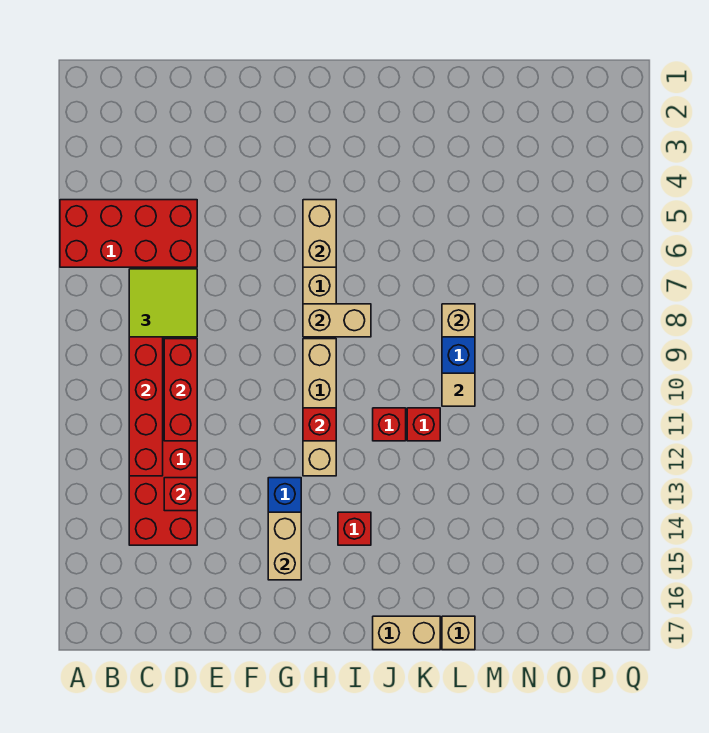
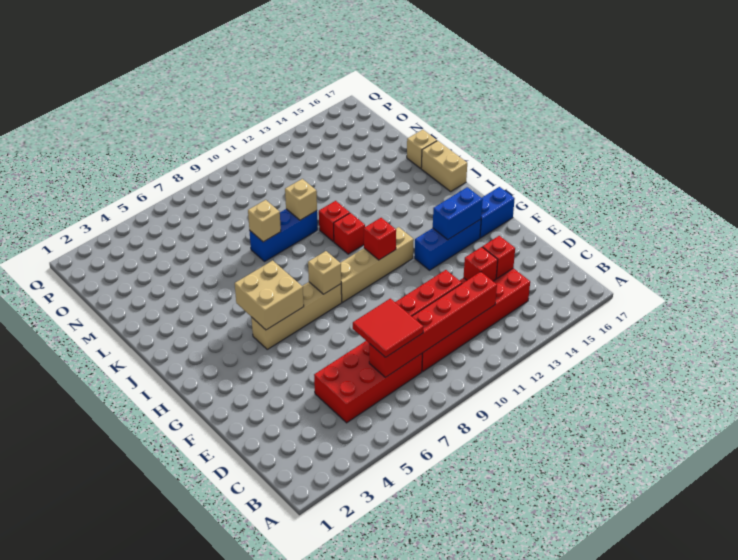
red brick A5:D6 level 1 -> red brick C5:D8 level 1
lime tile C7:D8 level 3 -> red tile C7:D8 level 3
tan brick G14:G15 level 2 -> blue brick G14:G15 level 2
none -> blue brick G16:G17 level 1
tan brick H5:H6 level 2 -> tan brick H5:I6 level 2
tan brick H8:I8 level 2 -> tan brick H8 level 2
red brick I14 level 1 -> red brick D14 level 2
tan tile L10 level 2 -> tan brick L10 level 2

